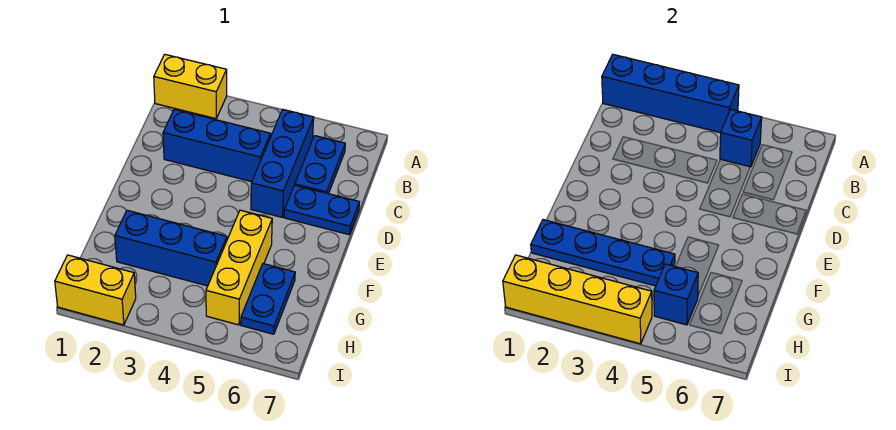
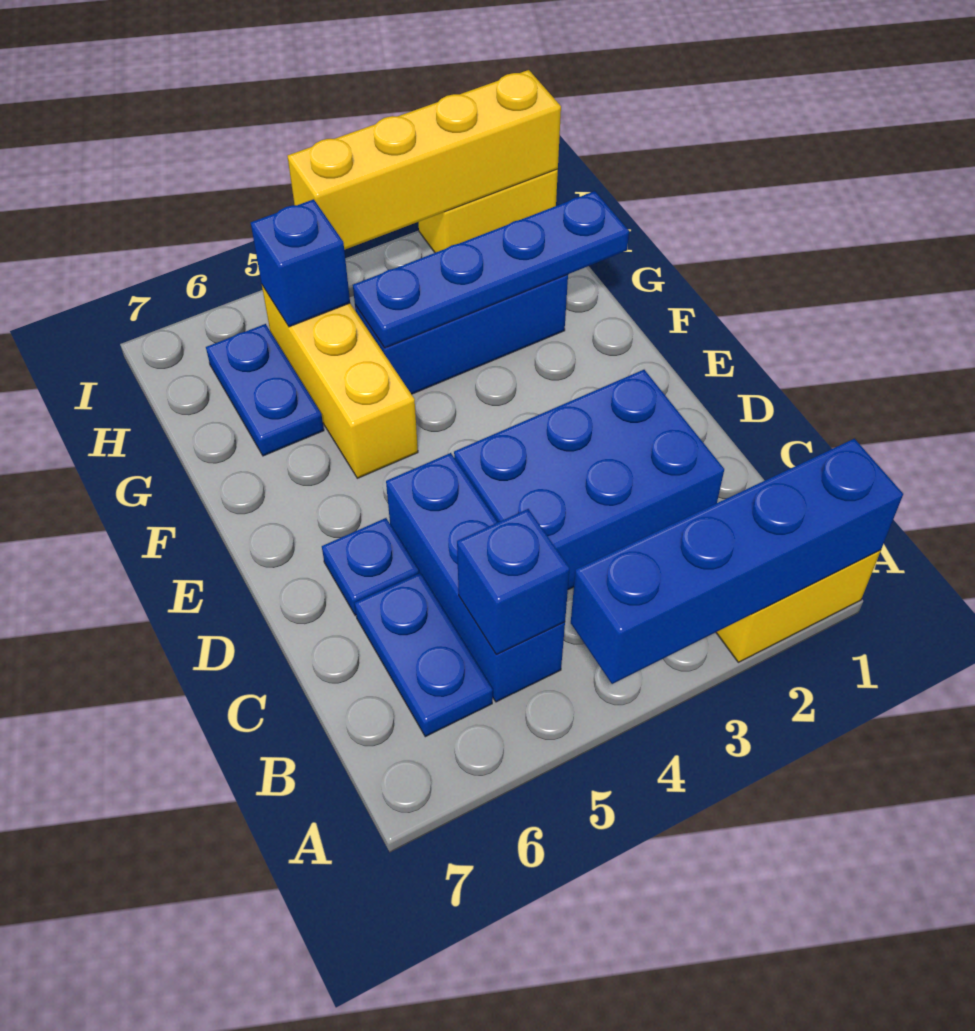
blue brick C2:C4 level 1 -> blue brick C2:D4 level 1
blue plate D6:D7 level 1 -> blue plate D6 level 1

